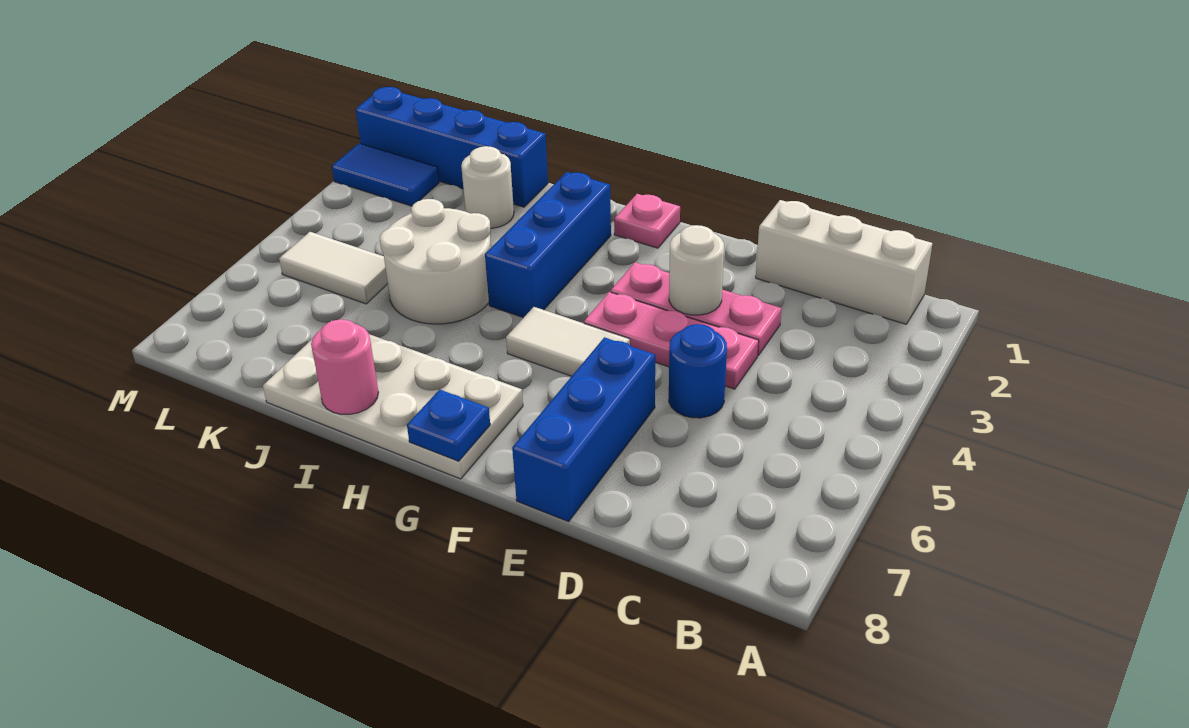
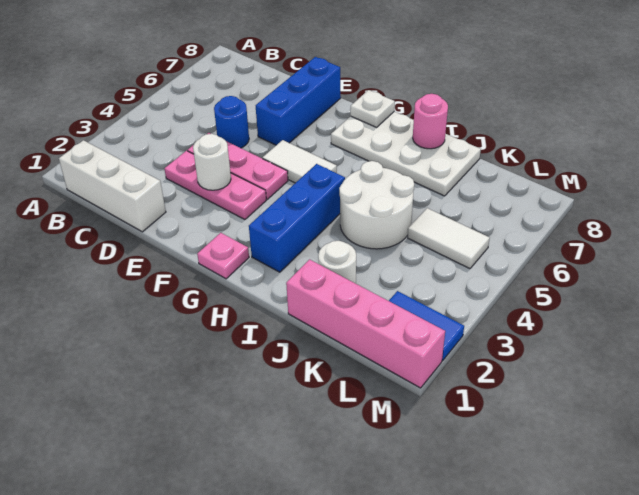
blue plate G8 level 2 -> white plate G8 level 2
blue brick J1:M1 level 1 -> pink brick J1:M1 level 1

